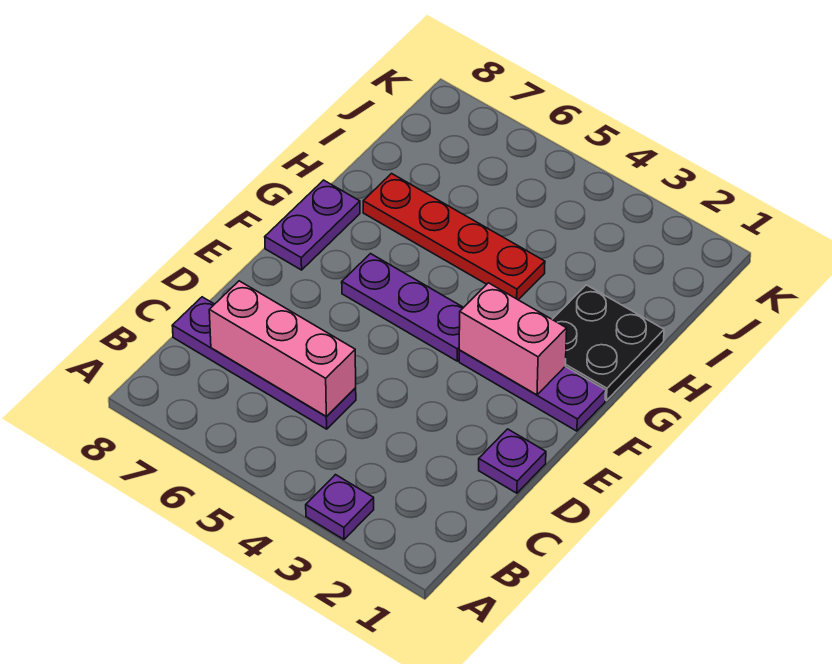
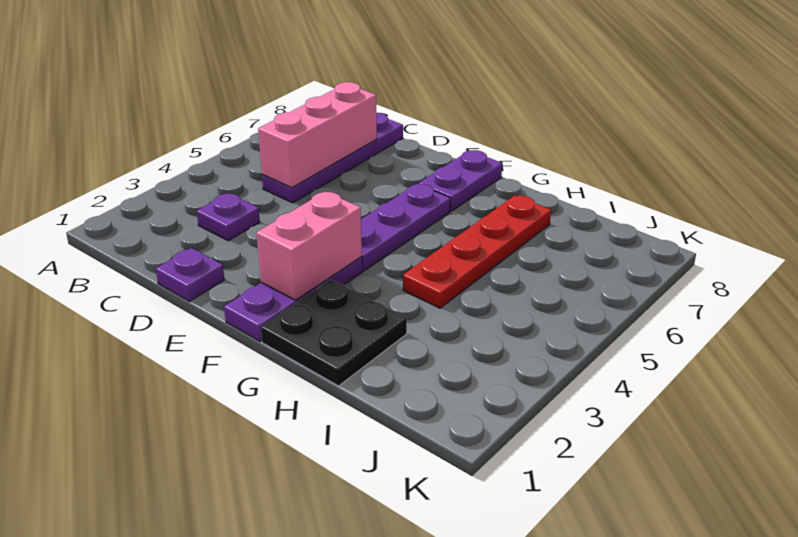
purple plate A3 level 1 -> purple plate C3 level 1
purple plate F8:G8 level 1 -> purple plate F7:F8 level 1

